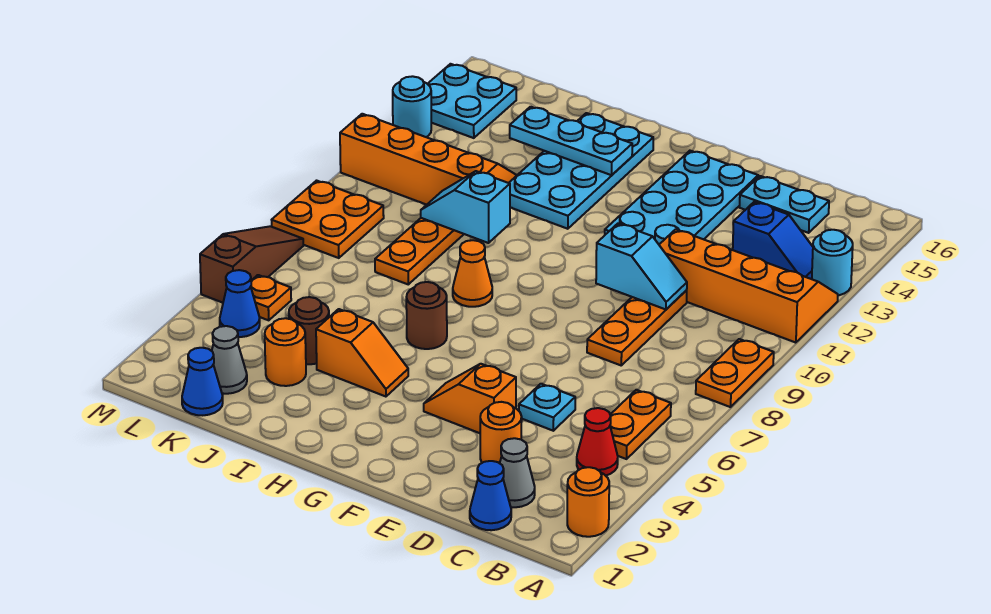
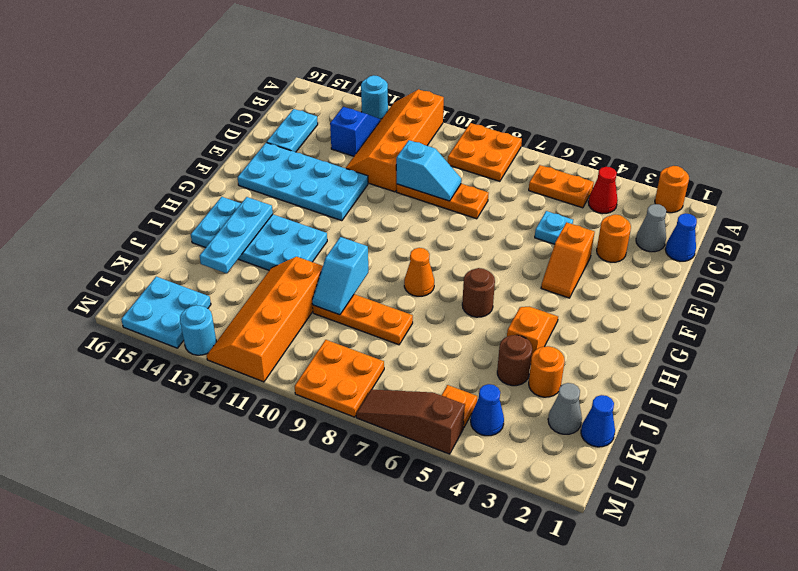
orange plate A8:A9 level 1 -> orange plate A8:B9 level 1
cyan slope D10:E10 level 2 top E -> cyan slope D9:D10 level 2 top 10

